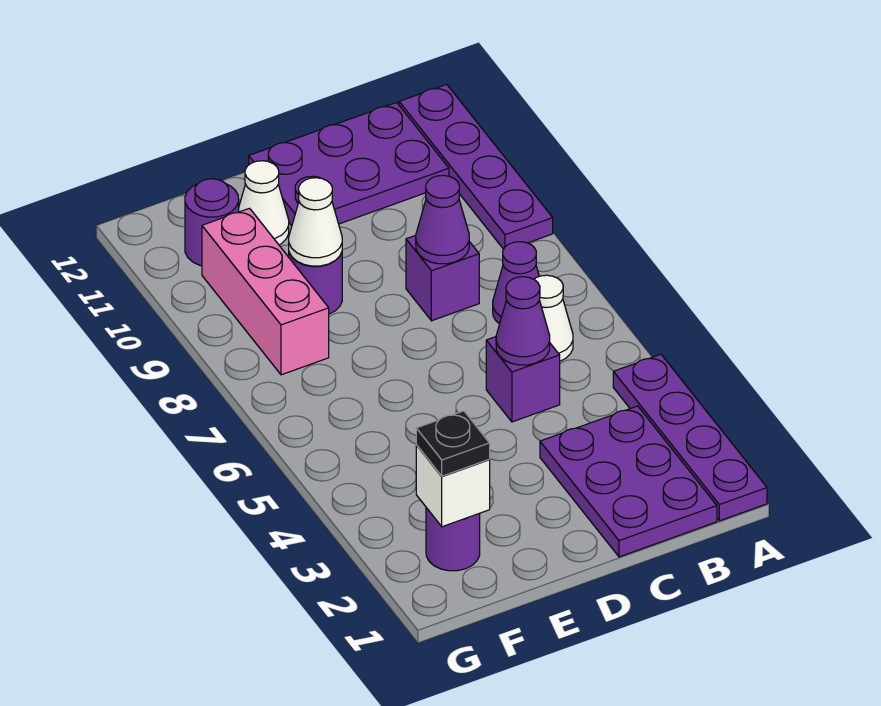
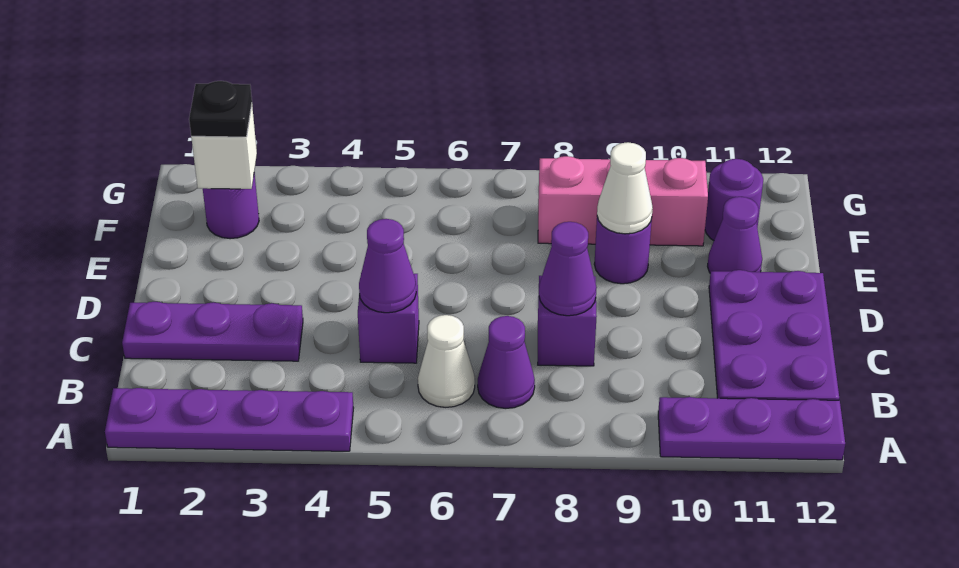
purple plate A9:A12 level 1 -> purple plate A10:A12 level 1
purple plate B1:C3 level 1 -> purple plate C1:C3 level 1
white cone E11 level 1 -> purple cone E11 level 1

